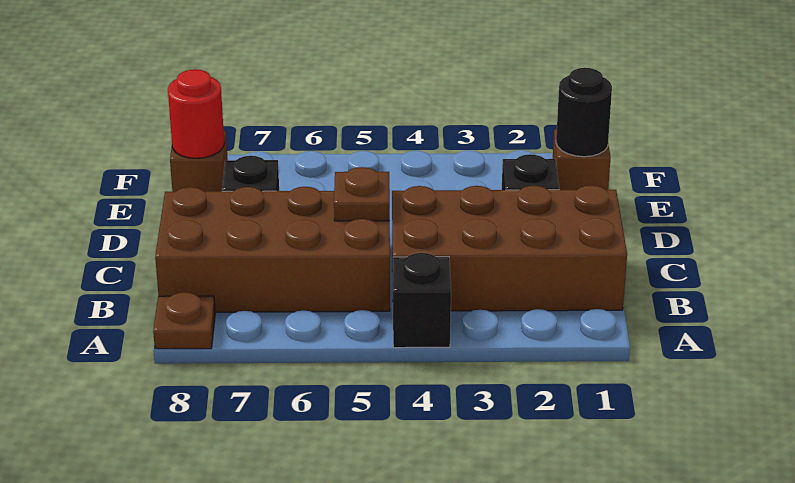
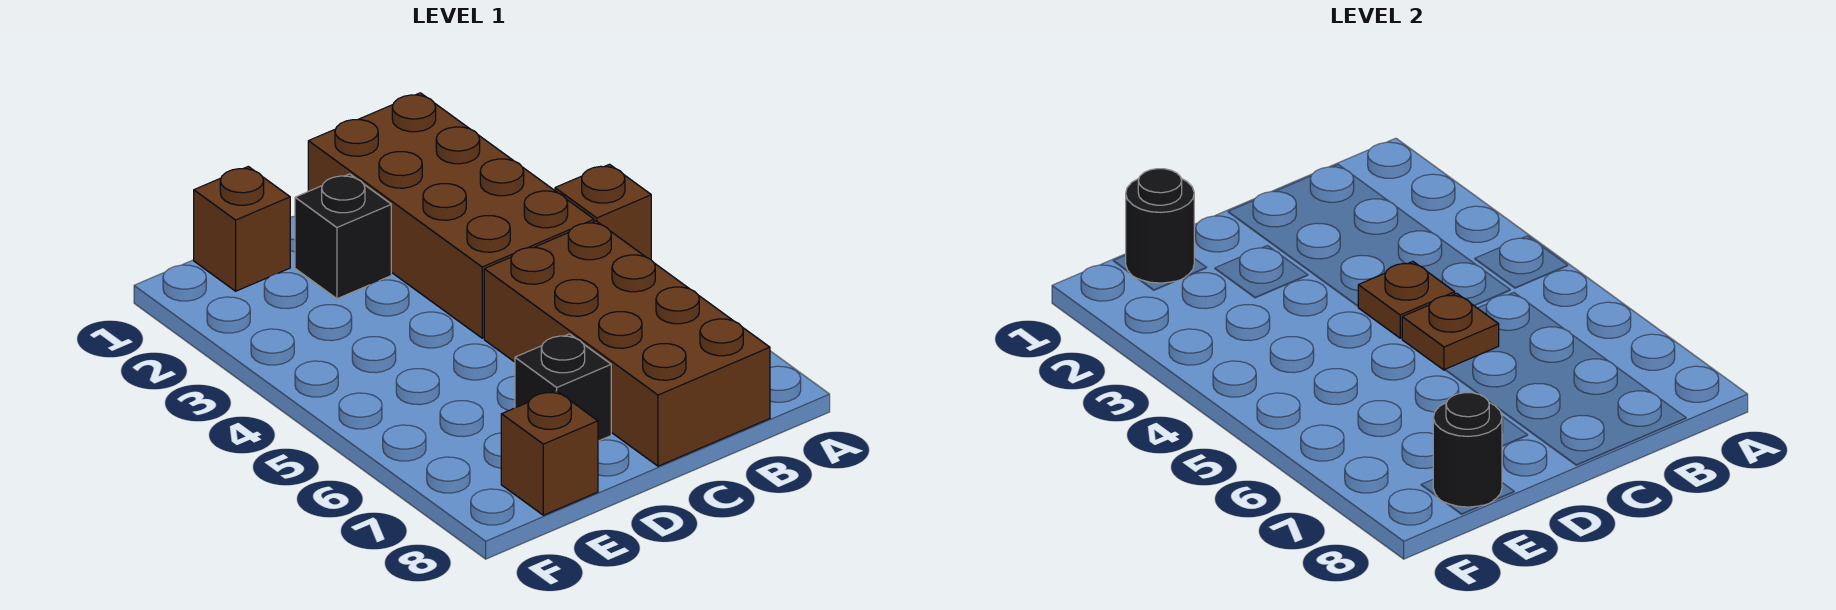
black brick A4 level 1 -> brown brick A4 level 1
brown plate A8 level 1 -> brown plate C4 level 2
red round brick E8 level 2 -> black round brick E8 level 2

